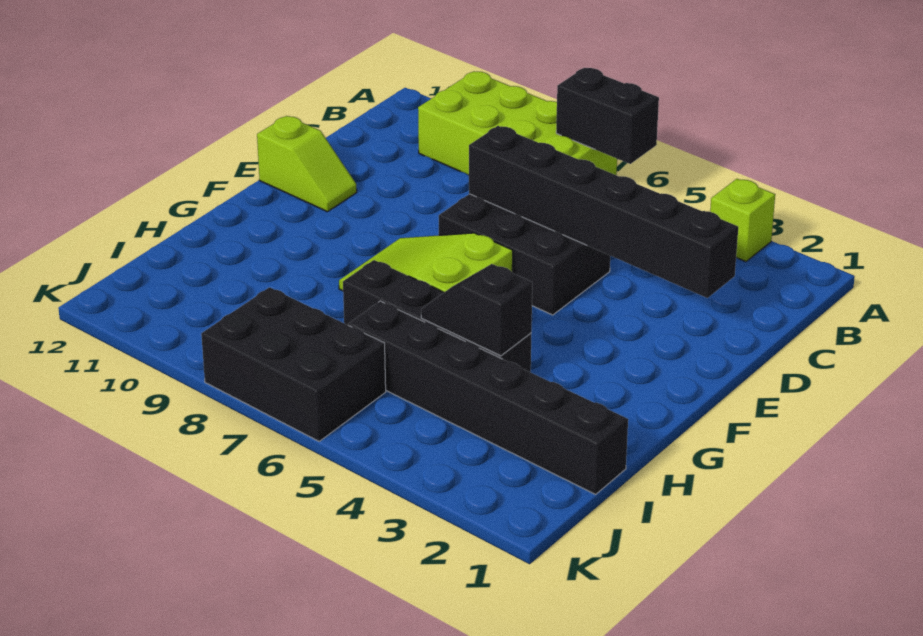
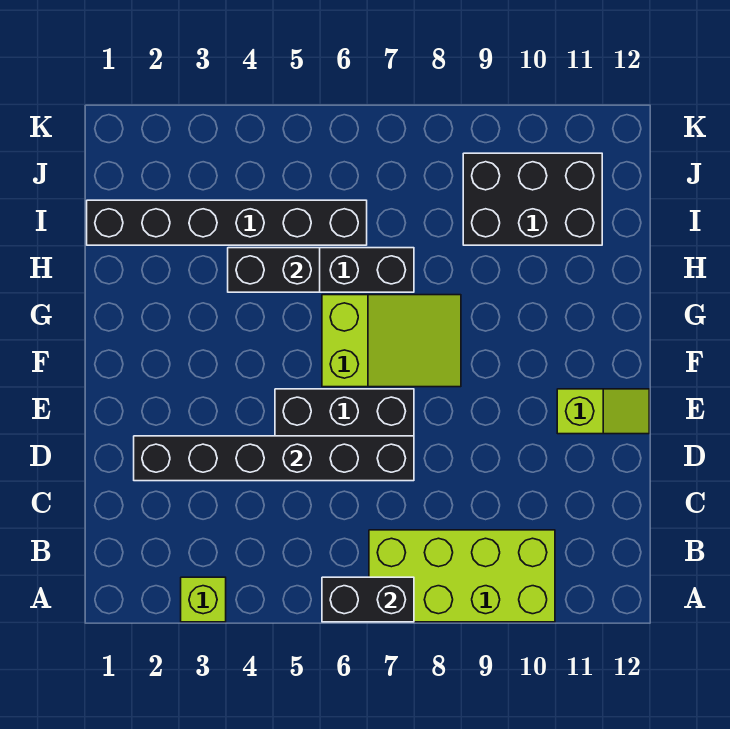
lime slope E11:E12 level 1 top 12 -> lime slope E11:E12 level 1 top 11
black slope H4:H5 level 2 top 4 -> black brick H4:H5 level 2
black brick J6:K8 level 1 -> black brick I9:J11 level 1

